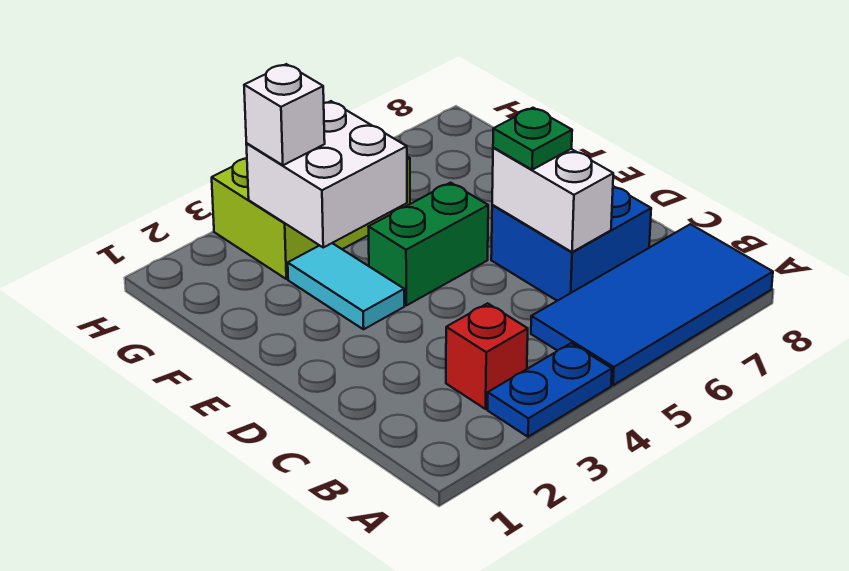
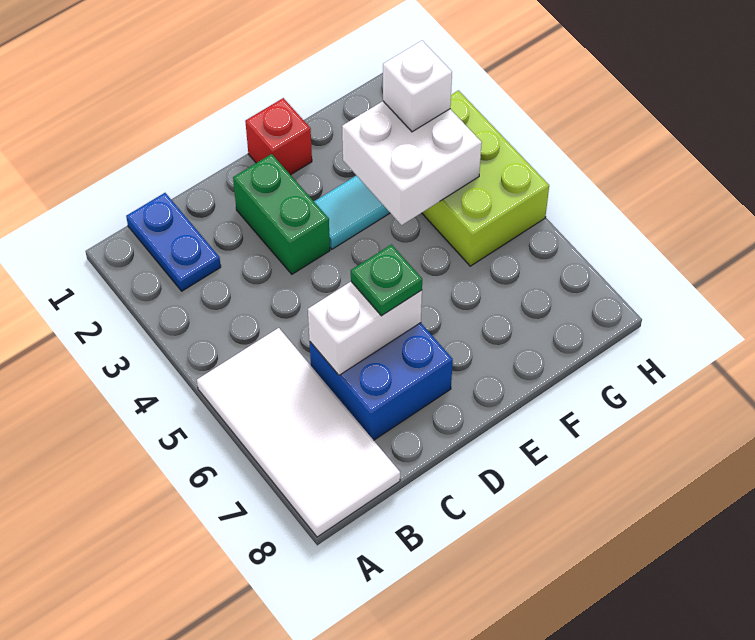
blue plate A3:A4 level 1 -> blue plate B1:B2 level 1
blue tile A5:B8 level 1 -> white tile A5:B8 level 1
red brick B3 level 1 -> red brick E1 level 1
green brick E4:E5 level 1 -> green brick D2:D3 level 1

